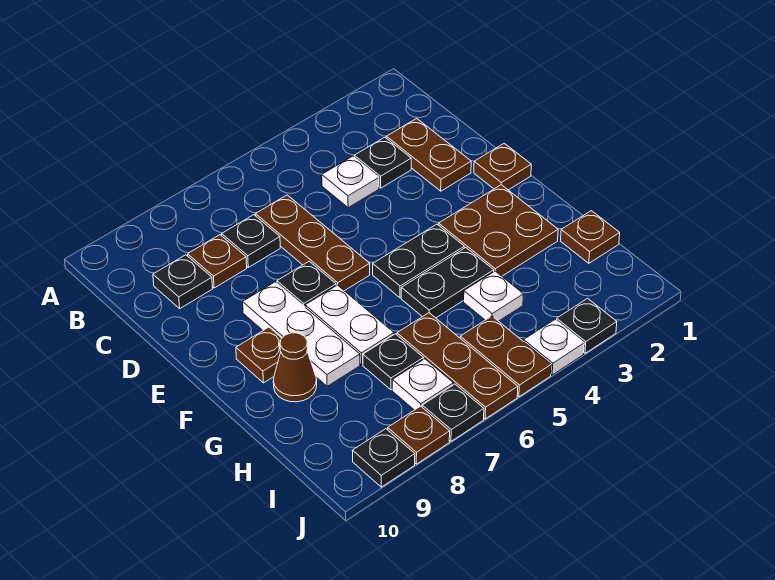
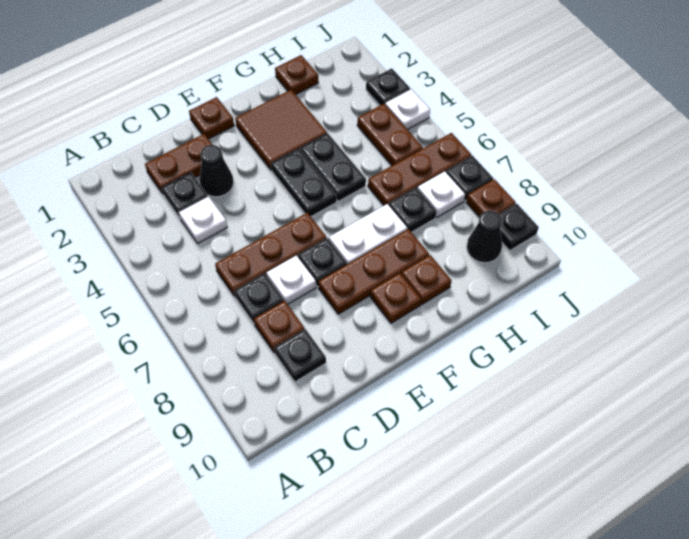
none -> black cone D3 level 1
white plate E8:G8 level 1 -> brown plate E8:G8 level 1
brown plate F2:G3 level 1 -> brown tile F2:G3 level 1
brown cone G9 level 1 -> brown plate G9 level 1
white plate H4 level 1 -> white plate D7 level 1
brown plate I5:J5 level 1 -> brown plate I4:I5 level 1
none -> black cone I9 level 1

